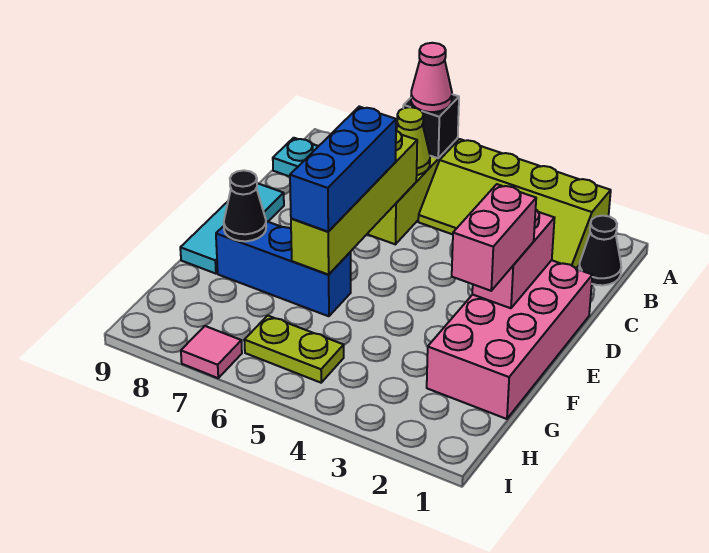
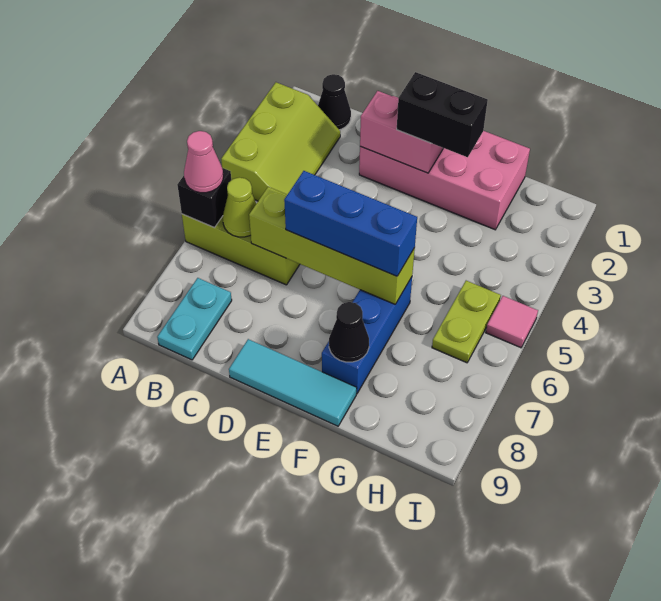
lime slope A2:B5 level 1 top A -> lime slope A2:B4 level 1 top A
pink brick E2:F2 level 3 -> black brick E2:F2 level 3
pink tile I7 level 1 -> pink tile I5 level 1

